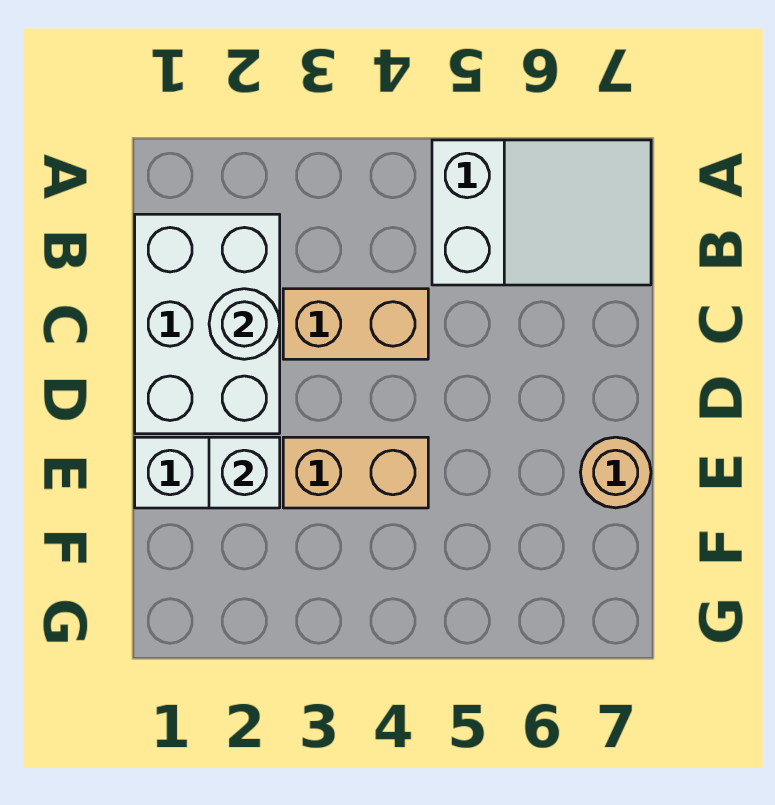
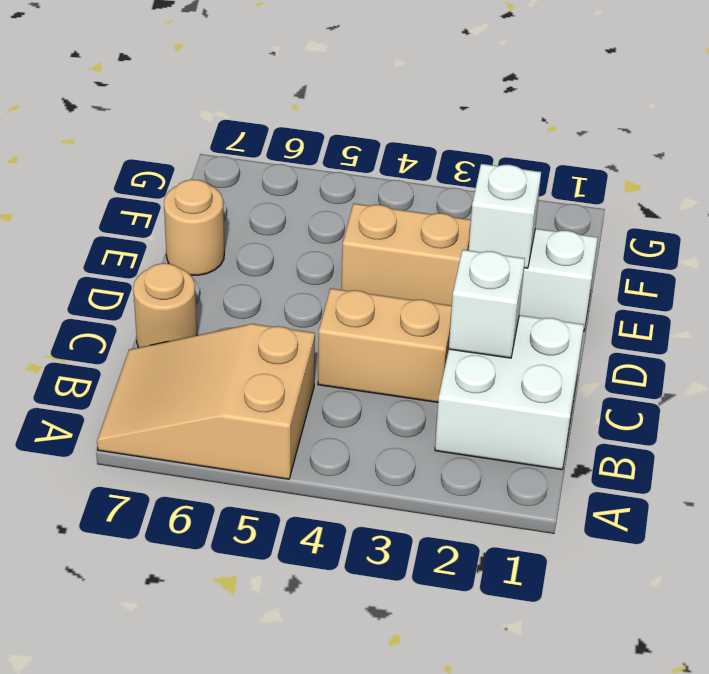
white slope A5:B7 level 1 top 5 -> tan slope A5:B7 level 1 top 5
white brick B1:D2 level 1 -> white brick B1:C2 level 1
white round brick C2 level 2 -> white brick C2 level 2
none -> tan round brick C7 level 1

